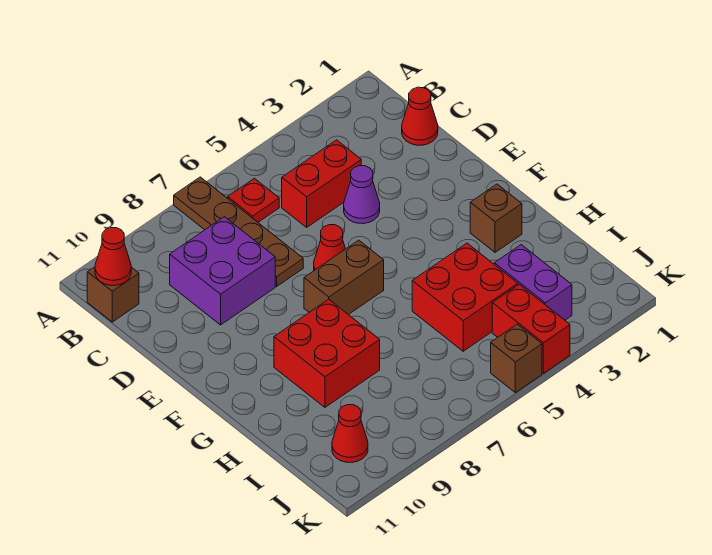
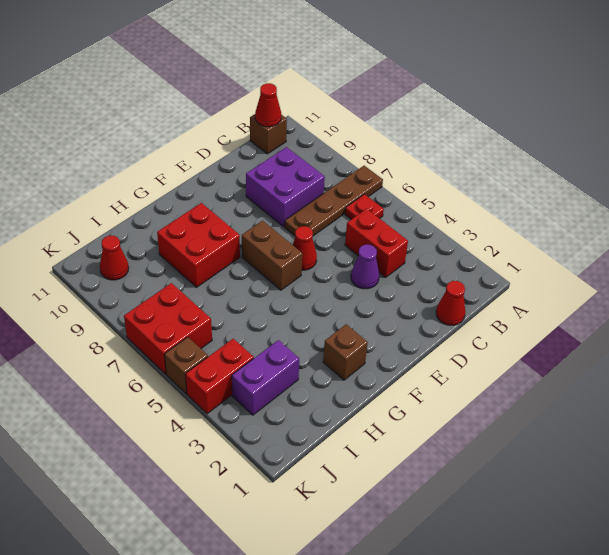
red brick H4:I5 level 1 -> red brick J6:K7 level 1

